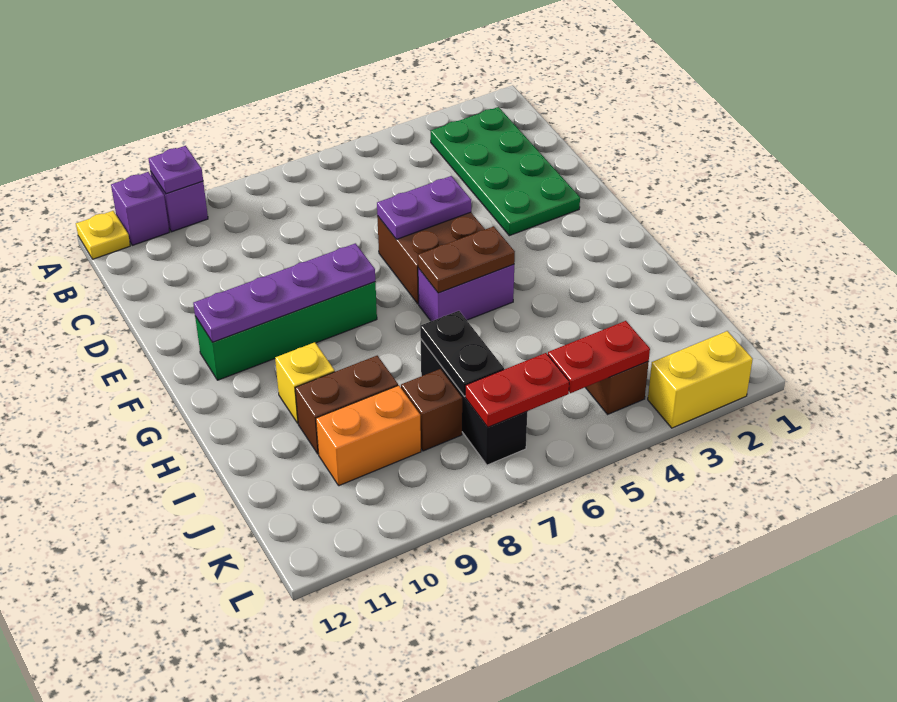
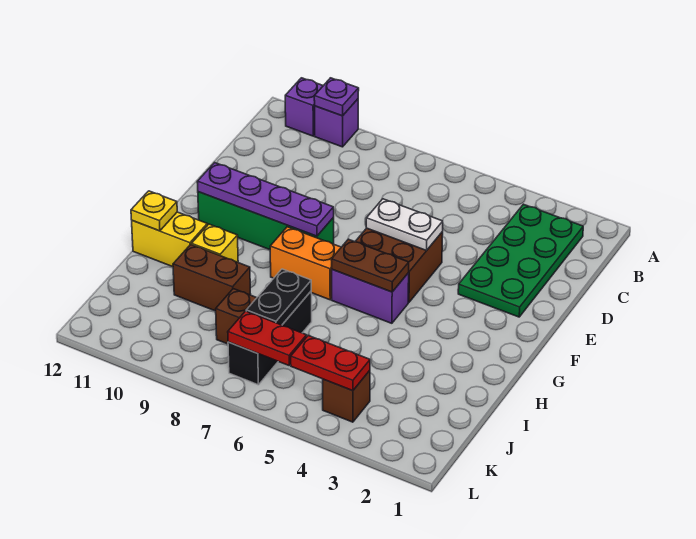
yellow plate A12 level 1 -> yellow plate H12 level 2
purple plate E5:E6 level 2 -> white plate E5:E6 level 2
orange brick J9:J10 level 1 -> orange brick G7:G8 level 1
yellow brick L2:L3 level 1 -> yellow brick H11:H12 level 1

